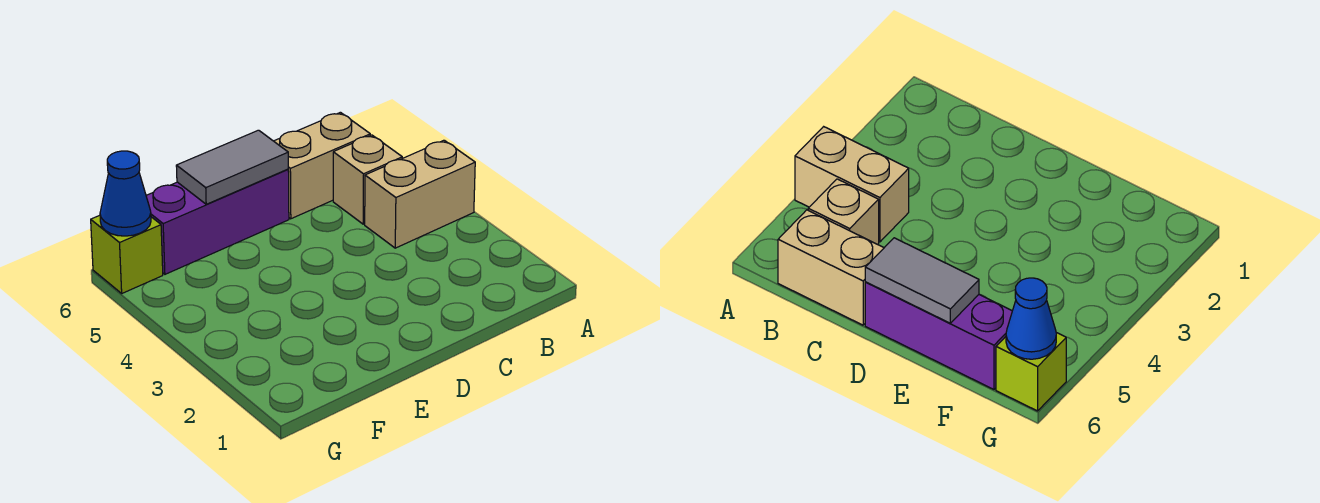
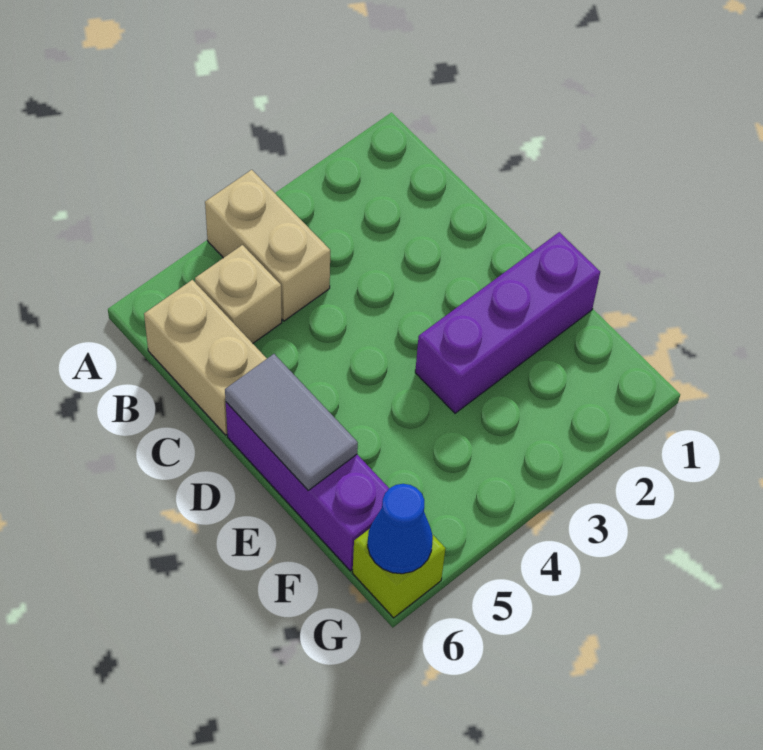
none -> purple brick E1:E3 level 1

